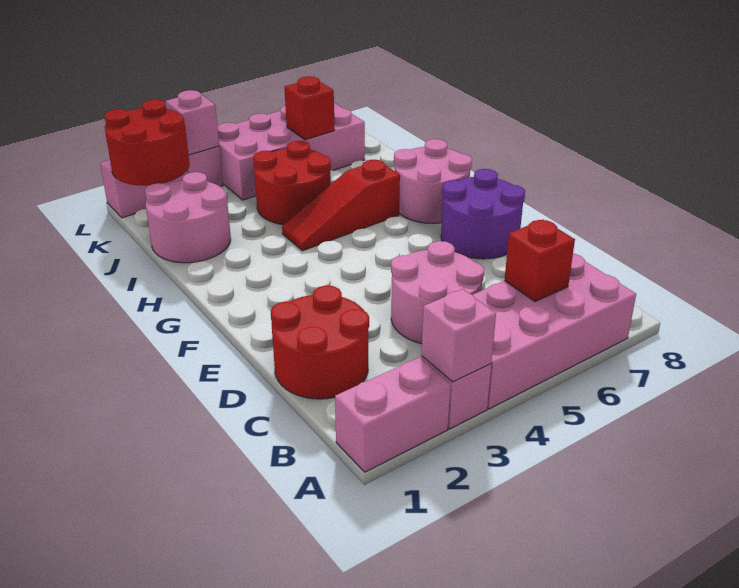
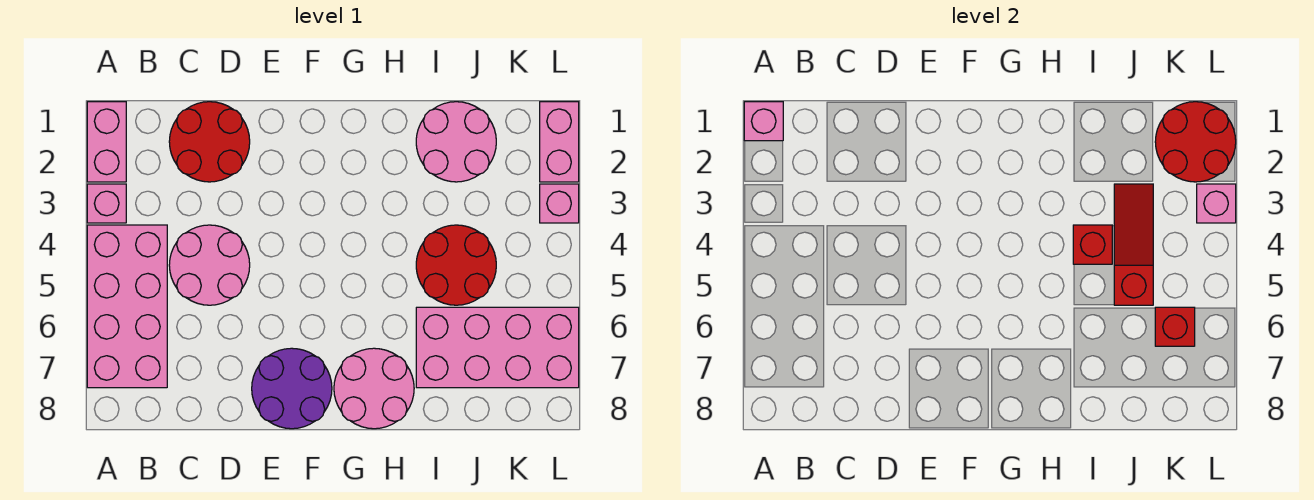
pink brick A3 level 2 -> pink brick A1 level 2
red brick B6 level 2 -> red brick I4 level 2
red slope H4:H6 level 1 top 6 -> red slope J3:J5 level 2 top 5
pink brick K4:L7 level 1 -> pink brick I6:L7 level 1

